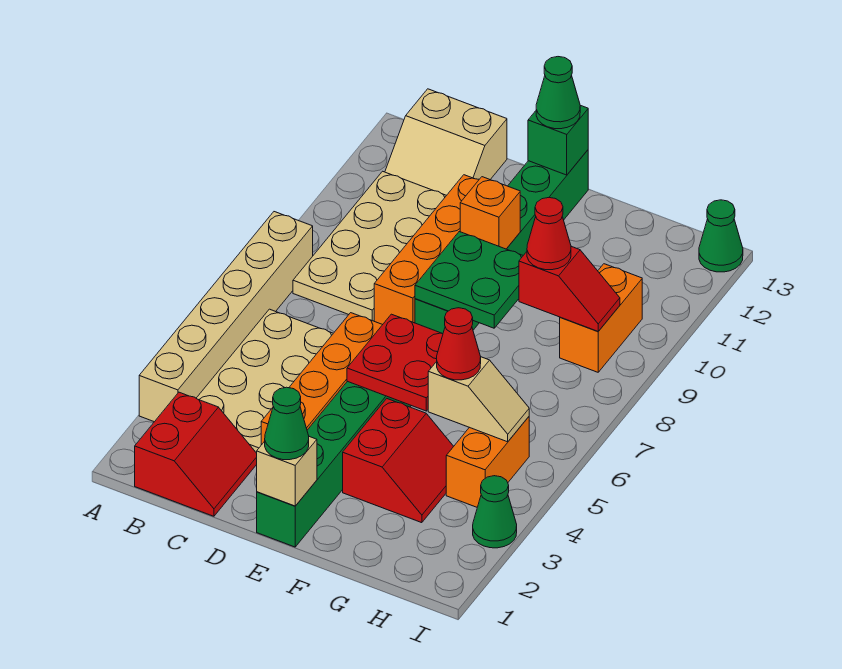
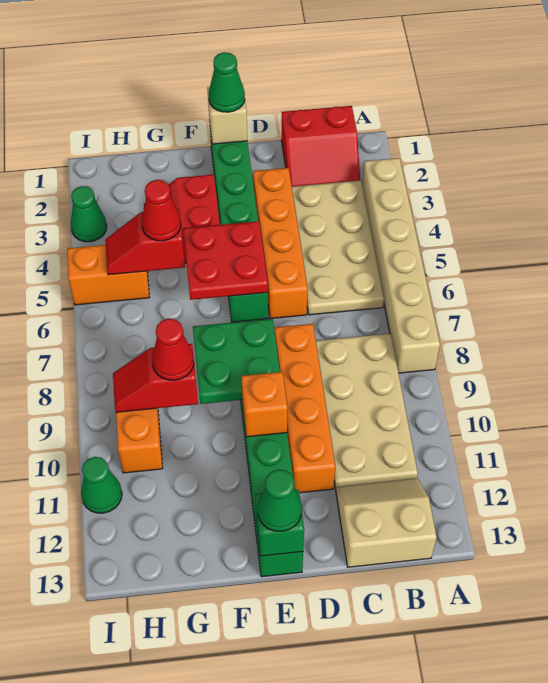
red slope B1:C2 level 1 top B -> red slope B1:C2 level 1 top 1
tan slope G5:H5 level 2 top G -> red slope G5:H5 level 2 top G
orange brick H4:H5 level 1 -> orange brick H5:I5 level 1
green cone I13 level 1 -> green cone I11 level 1

